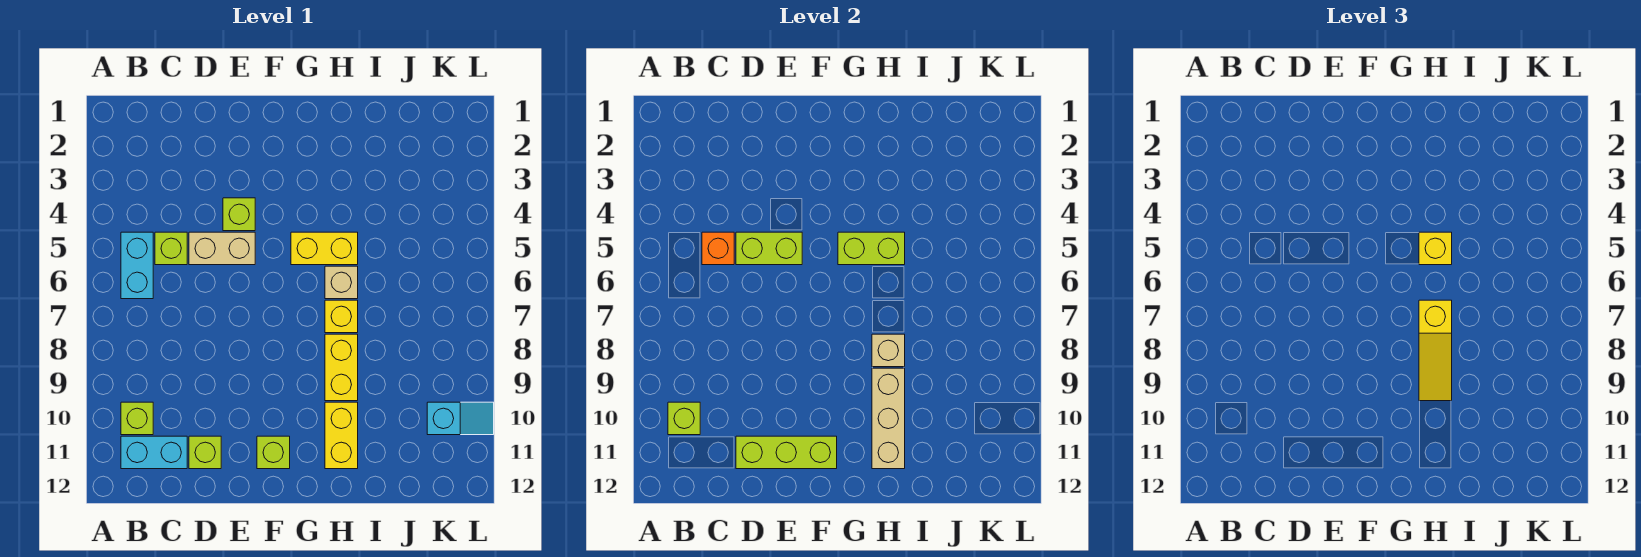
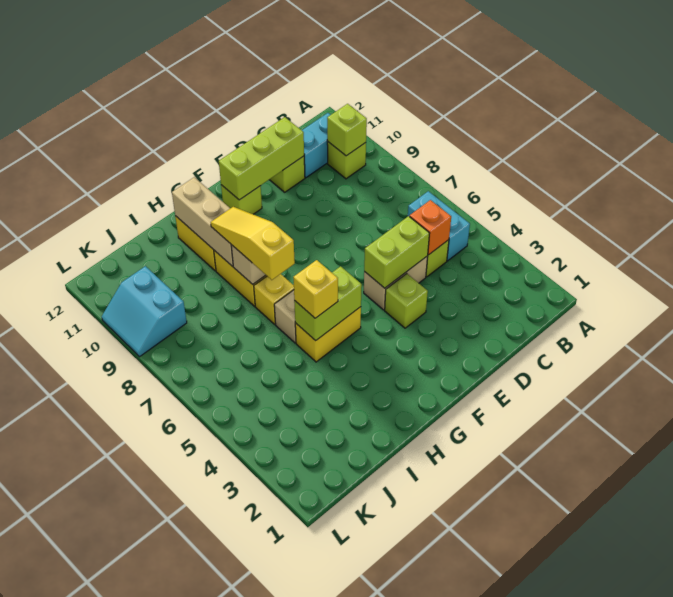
cyan slope K10:L10 level 1 top K -> cyan slope K9:L10 level 1 top K

